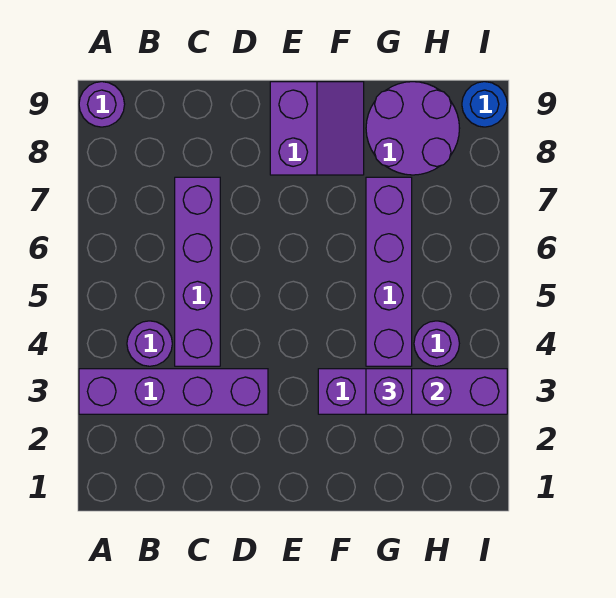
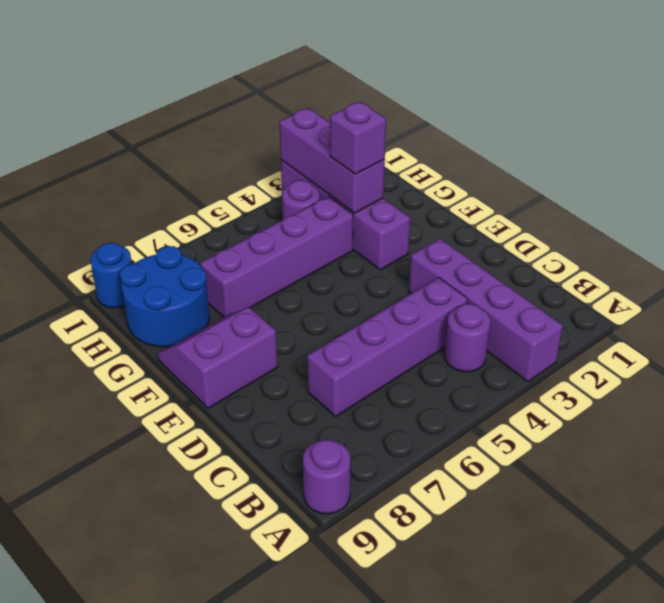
purple round brick G8:H9 level 1 -> blue round brick G8:H9 level 1

